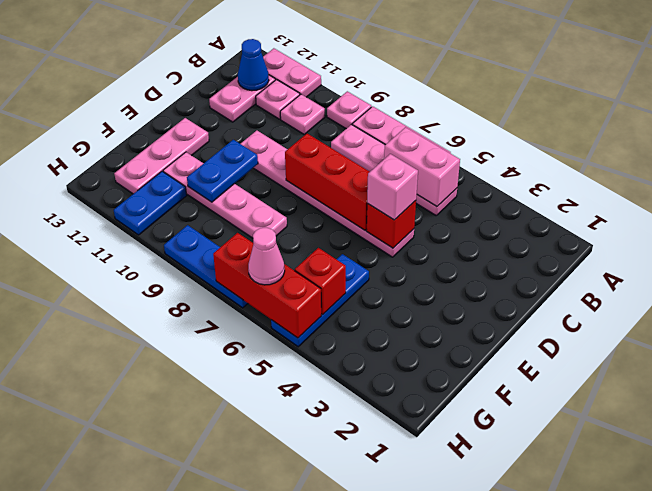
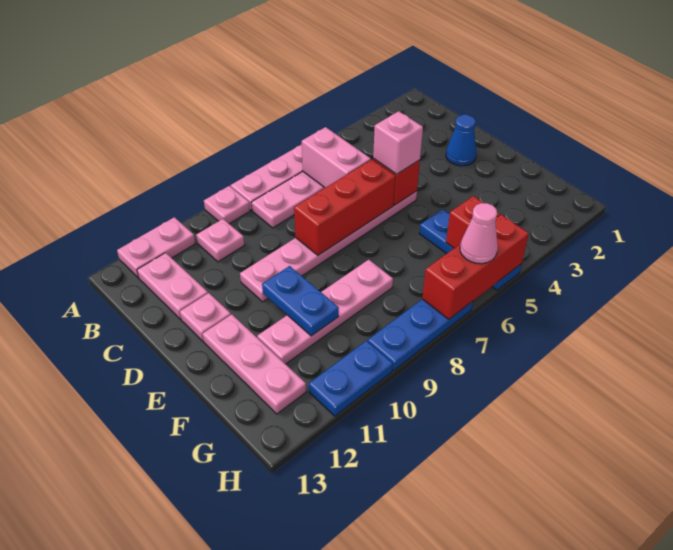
pink brick B5:B6 level 2 -> pink brick B6:C6 level 2
pink plate B11 level 1 -> pink plate D12 level 1
blue cone B12 level 2 -> blue cone D2 level 1
blue plate G11:H11 level 1 -> blue plate H10:H11 level 1

